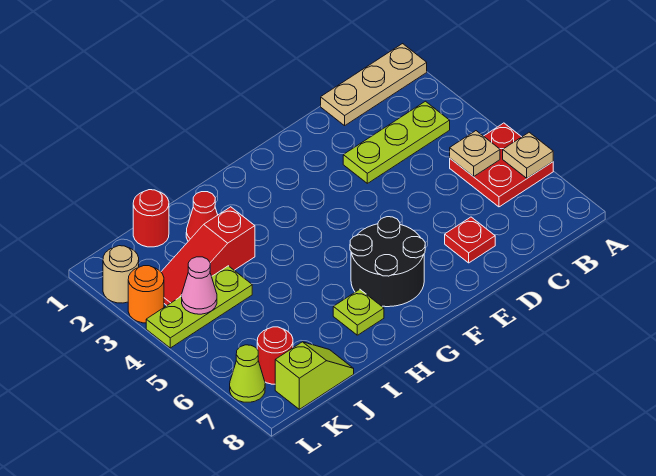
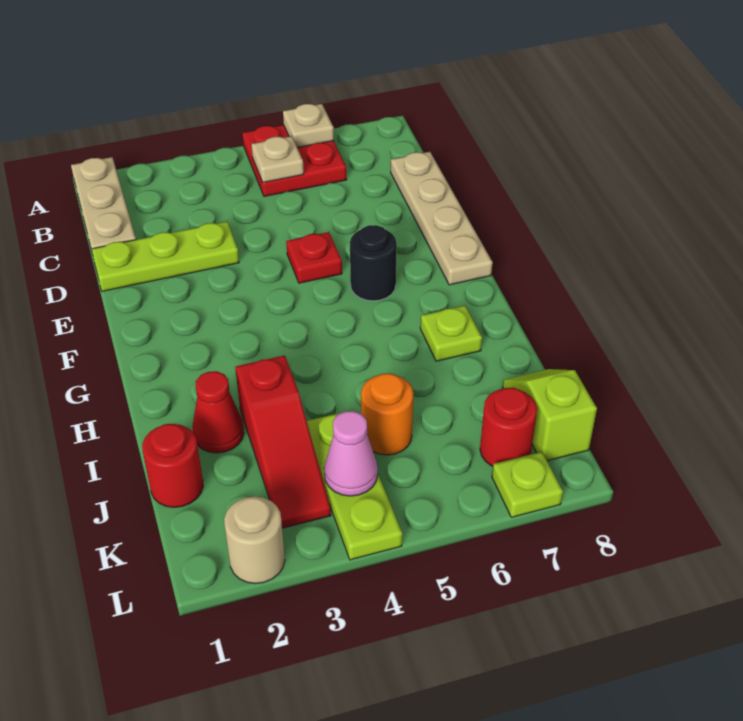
lime plate B3:D3 level 1 -> lime plate D1:D3 level 1
none -> tan plate C8:F8 level 1
red plate D7 level 1 -> red plate E5 level 1
black round brick F6:G7 level 1 -> black round brick F6 level 1
orange round brick L3 level 1 -> orange round brick J5 level 1
lime cone L7 level 1 -> lime plate L7 level 1

